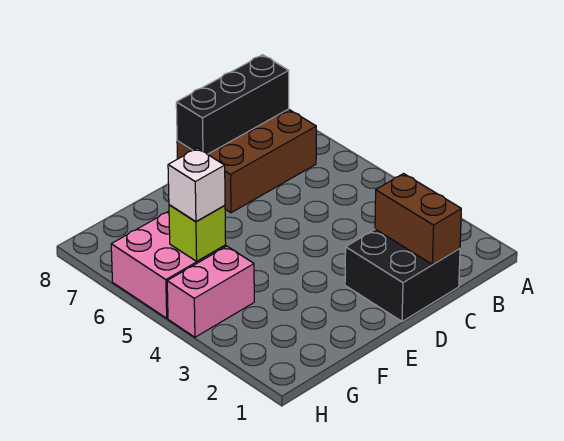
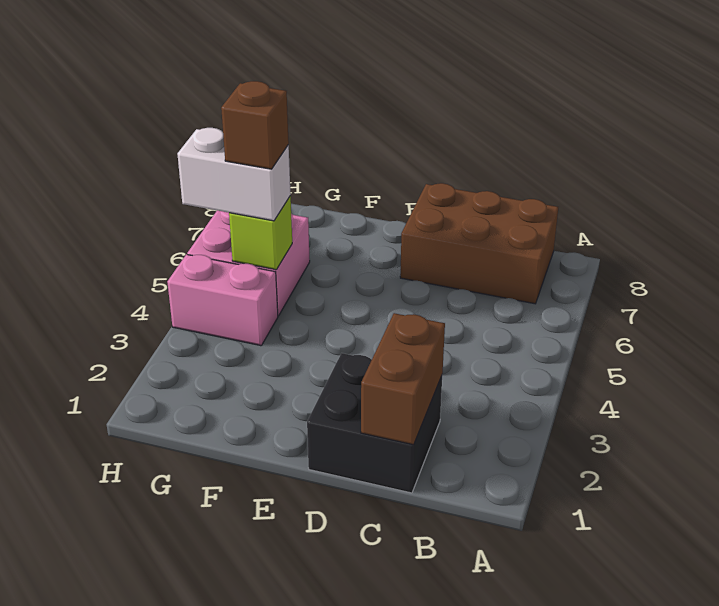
black brick B8:D8 level 2 -> none
white brick G5 level 3 -> white brick G5:H5 level 3
none -> brown brick G5 level 4

